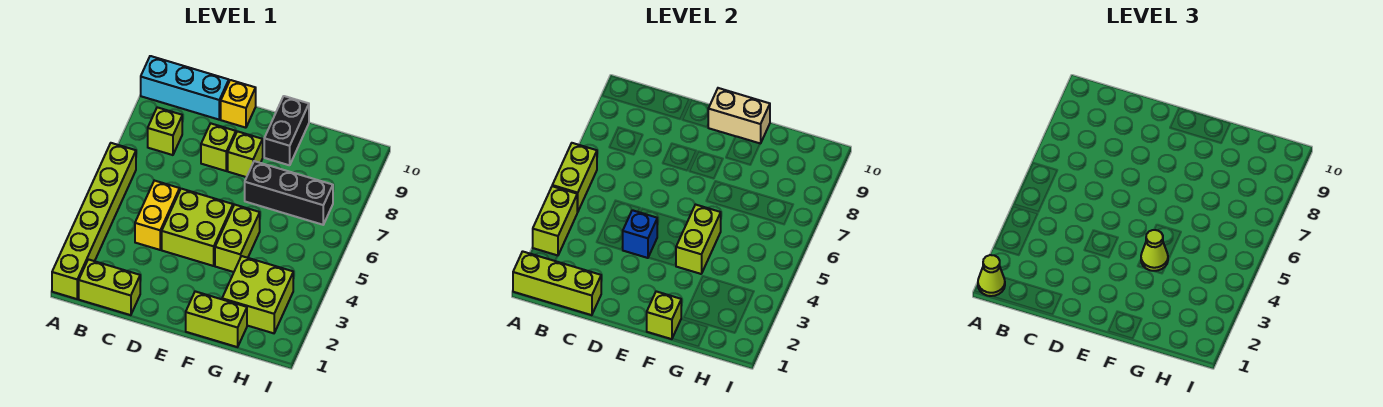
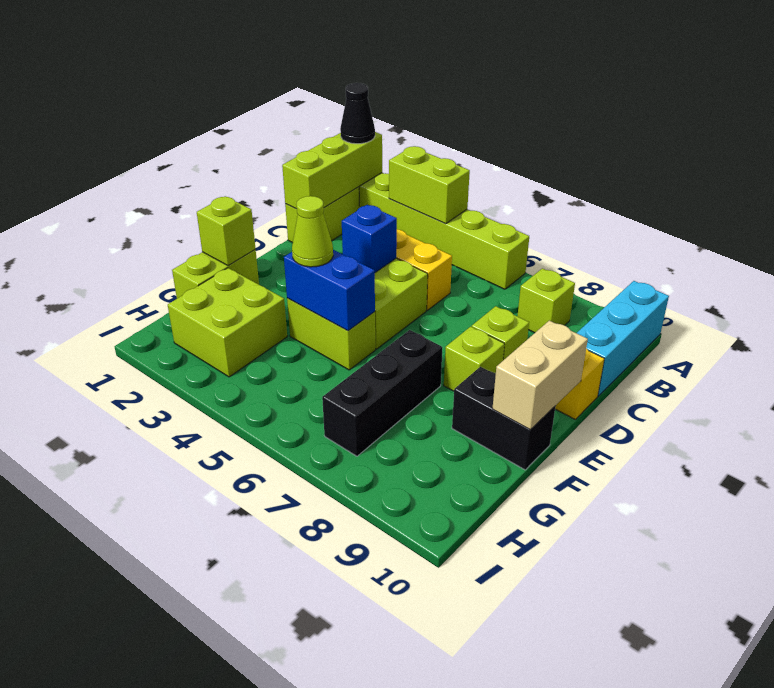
lime cone A1 level 3 -> black cone A1 level 3
lime brick A5:A6 level 2 -> none
lime brick F4:F5 level 2 -> blue brick F4:F5 level 2

